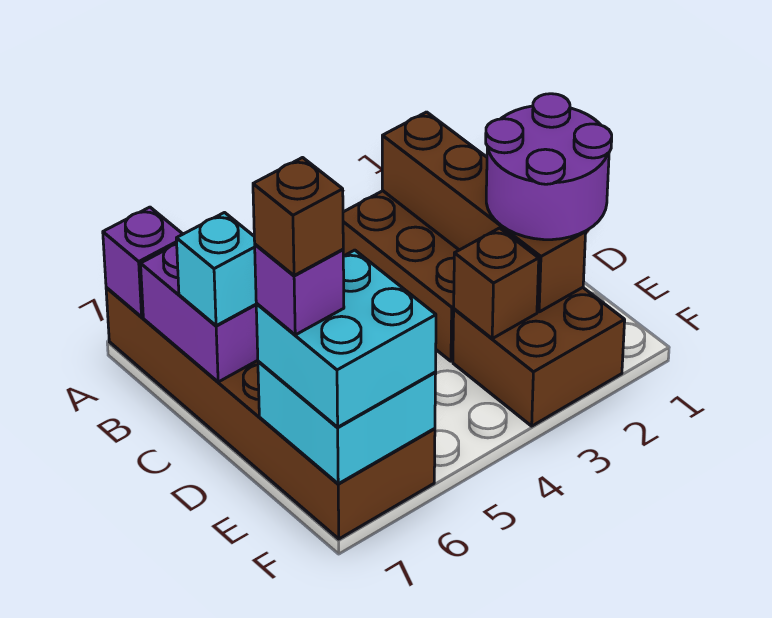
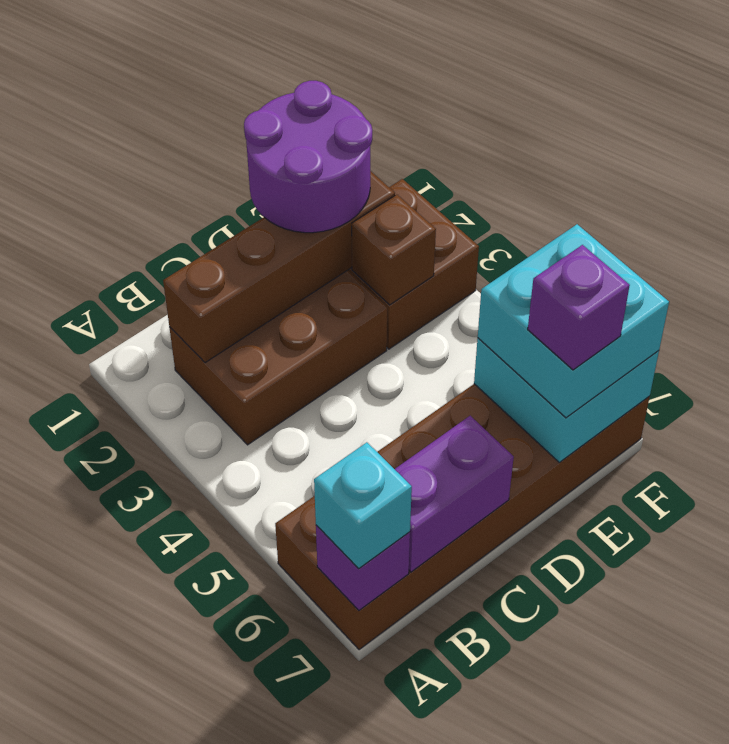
cyan brick C7 level 3 -> cyan brick A7 level 3
brown brick E7 level 5 -> none

